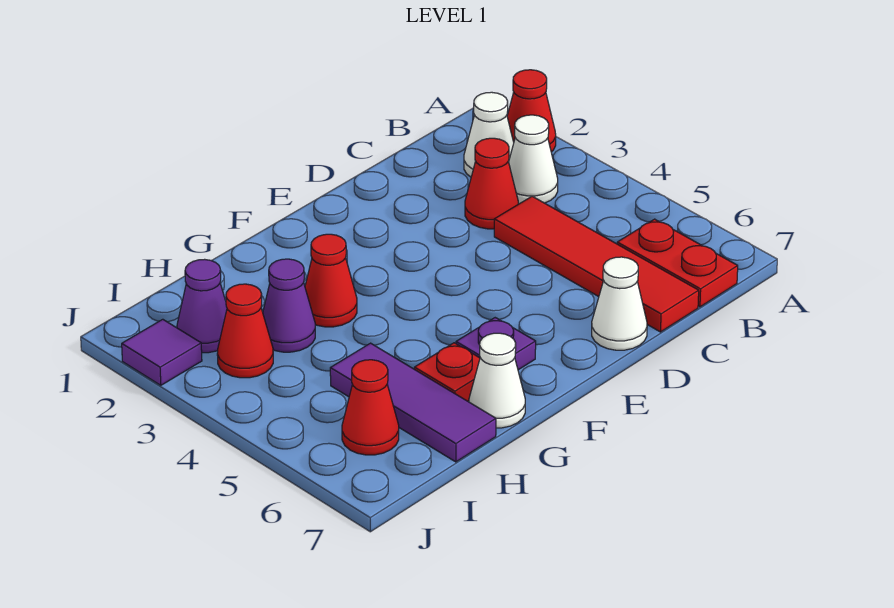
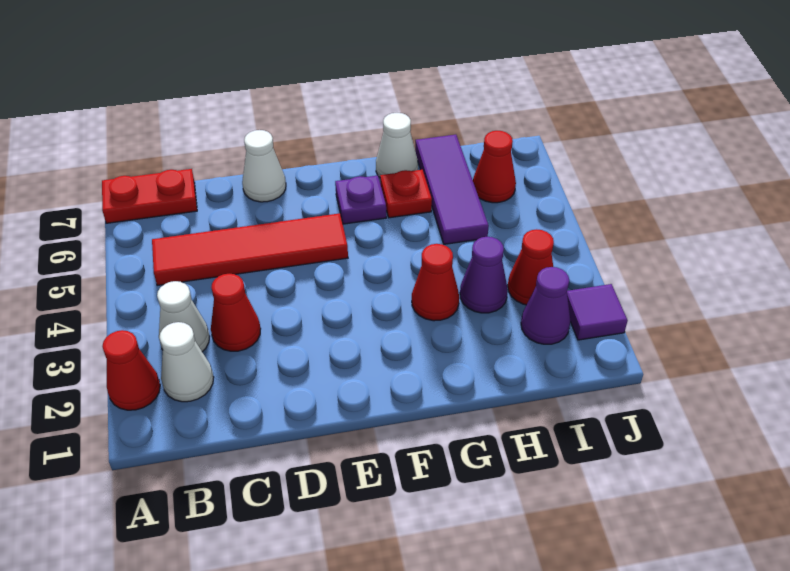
red plate B6:B7 level 1 -> red plate A7:B7 level 1
red tile C4:C7 level 1 -> red tile B5:E5 level 1

